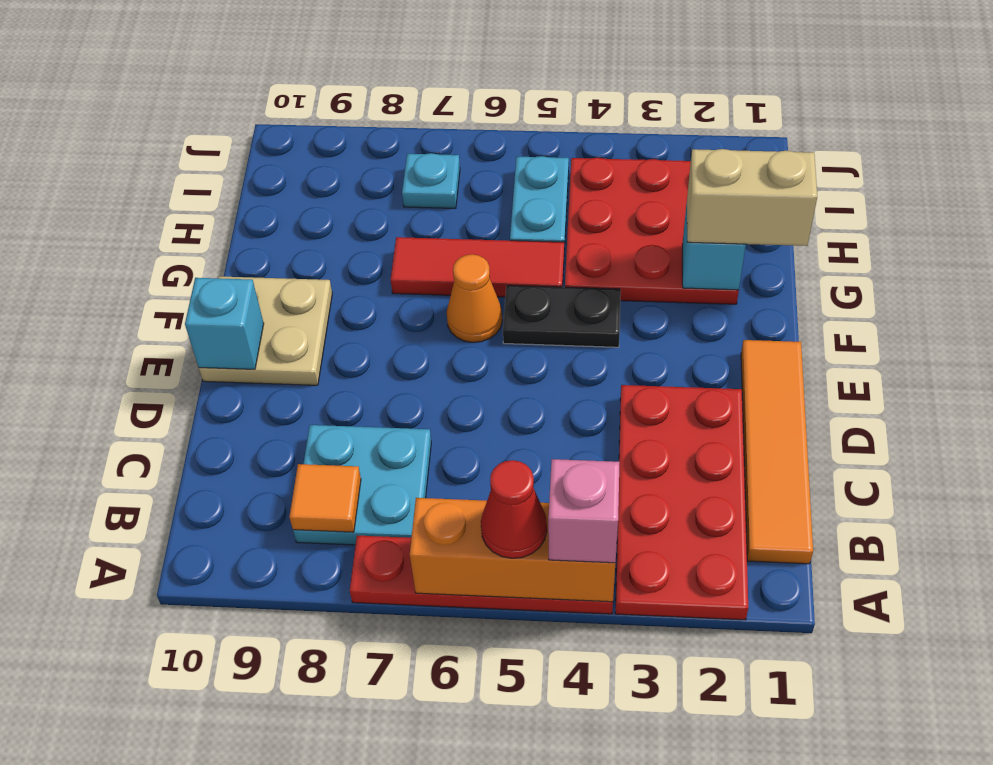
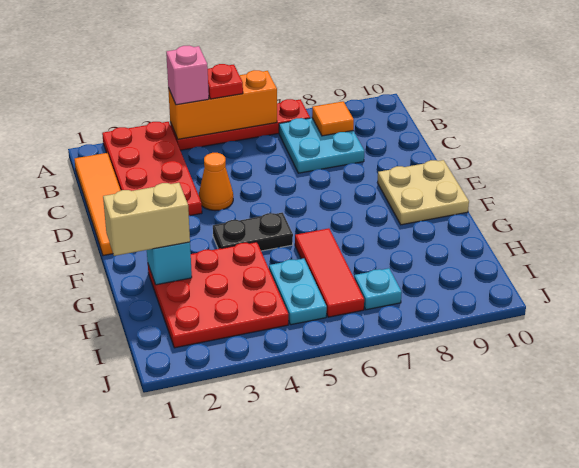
red cone A5 level 3 -> red plate A5 level 3
cyan brick E10 level 2 -> none
orange cone F6 level 1 -> orange cone D4 level 1
red tile G5:G7 level 1 -> red tile G6:I6 level 1

